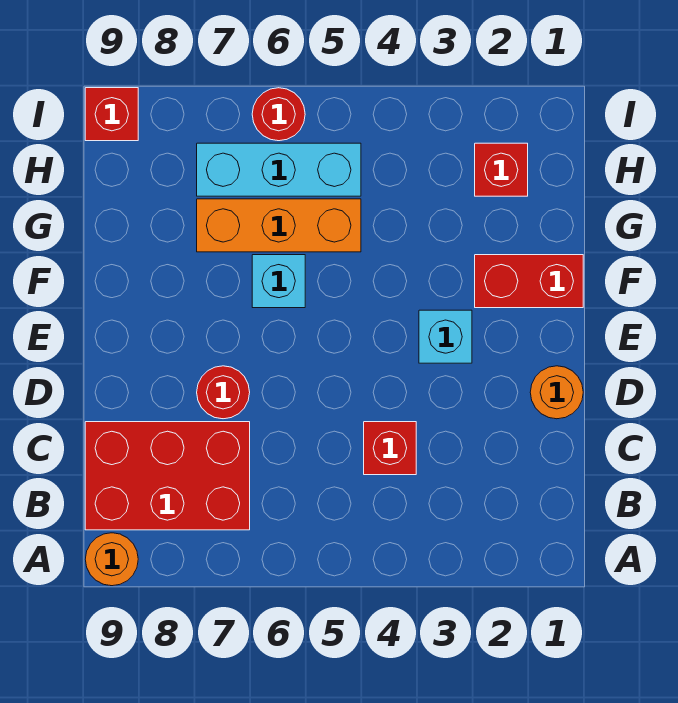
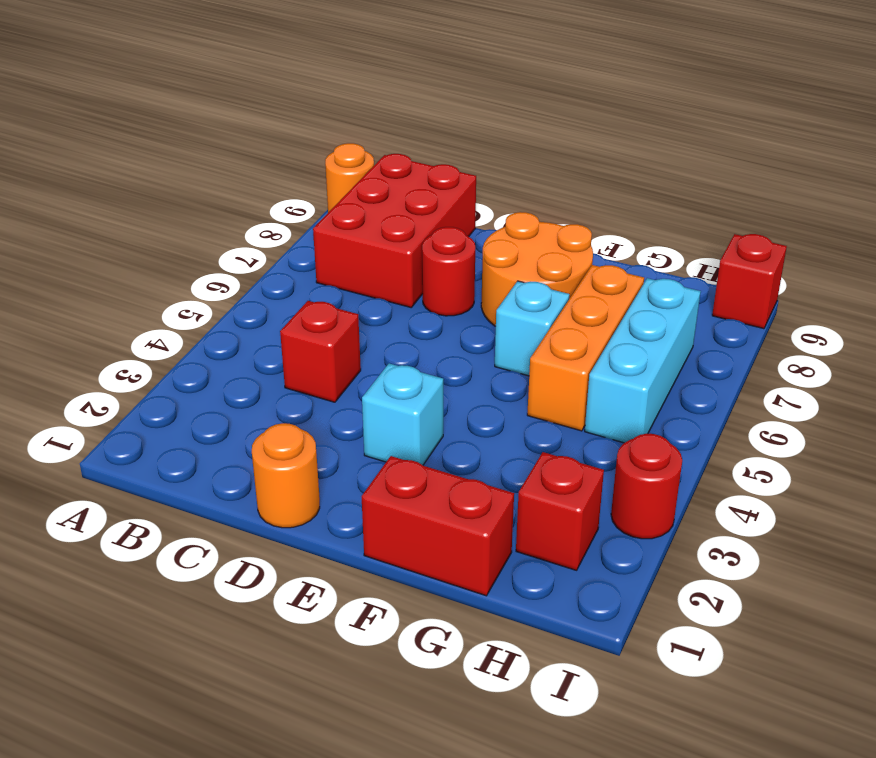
none -> orange round brick E7:F8 level 1
red brick F1:F2 level 1 -> red brick F1:G1 level 1
red round brick I6 level 1 -> red round brick I3 level 1

